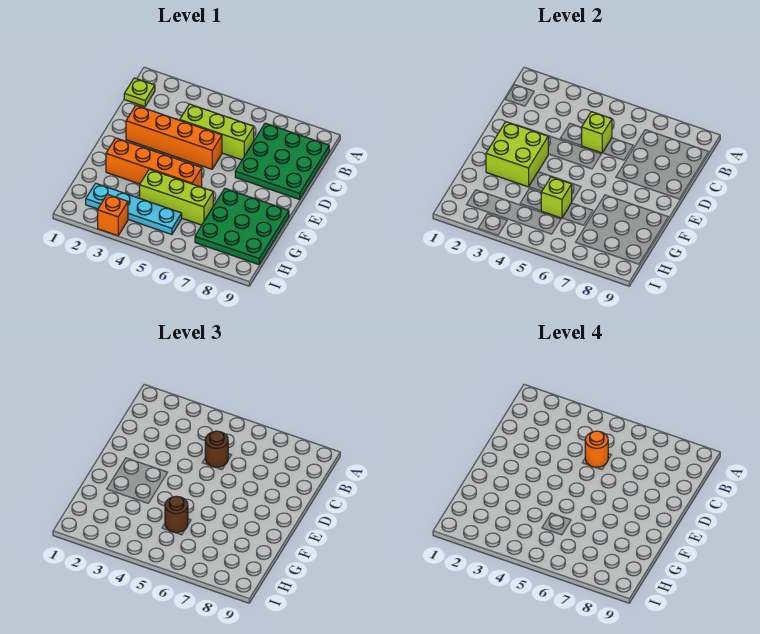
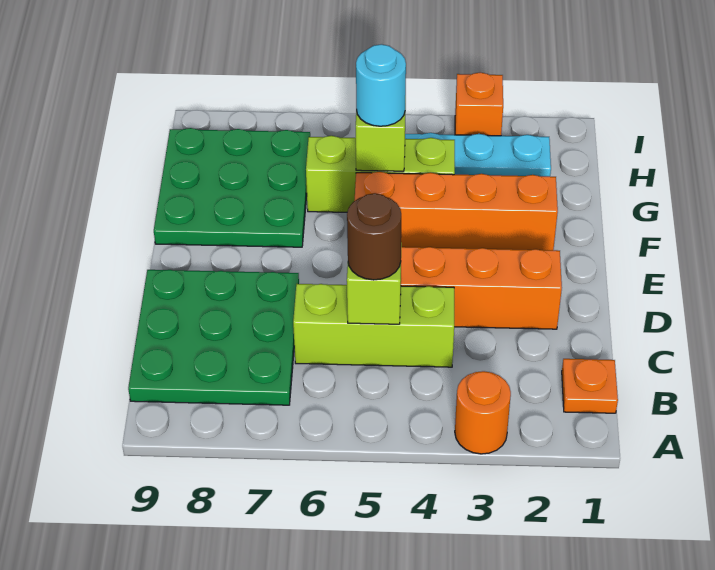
lime plate B1 level 1 -> orange plate B1 level 1
orange round brick C5 level 4 -> orange round brick A3 level 1
lime brick E2:F3 level 2 -> none
brown round brick G5 level 3 -> cyan round brick G5 level 3

